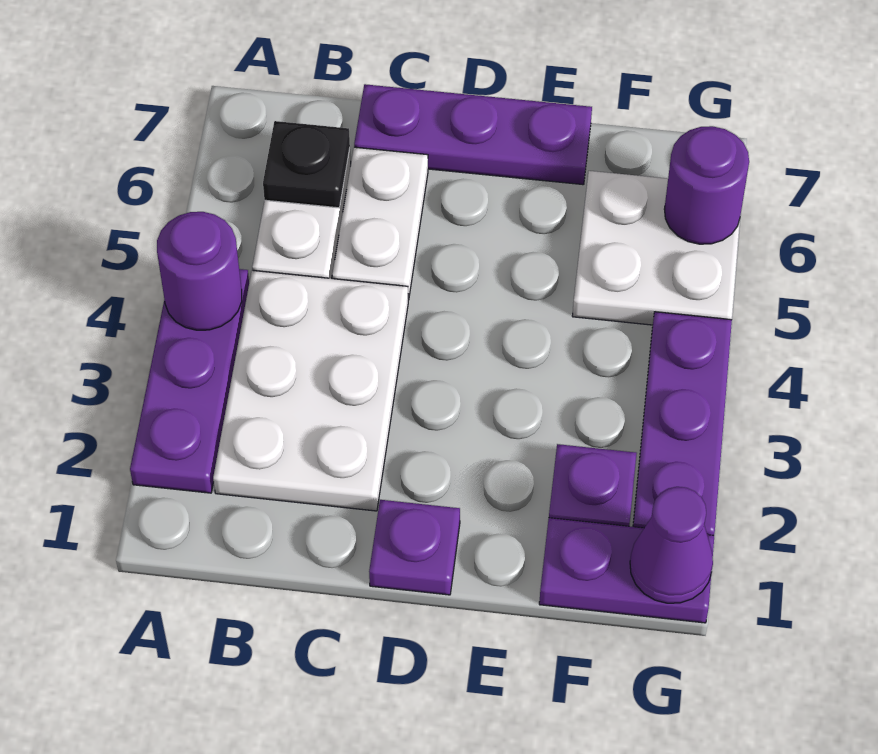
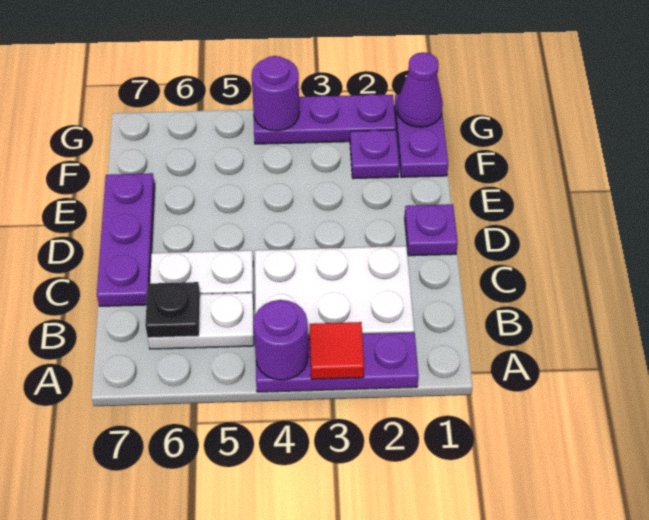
none -> red tile A3 level 2
white plate F5:G6 level 1 -> none
purple round brick G6 level 2 -> purple round brick G4 level 2

